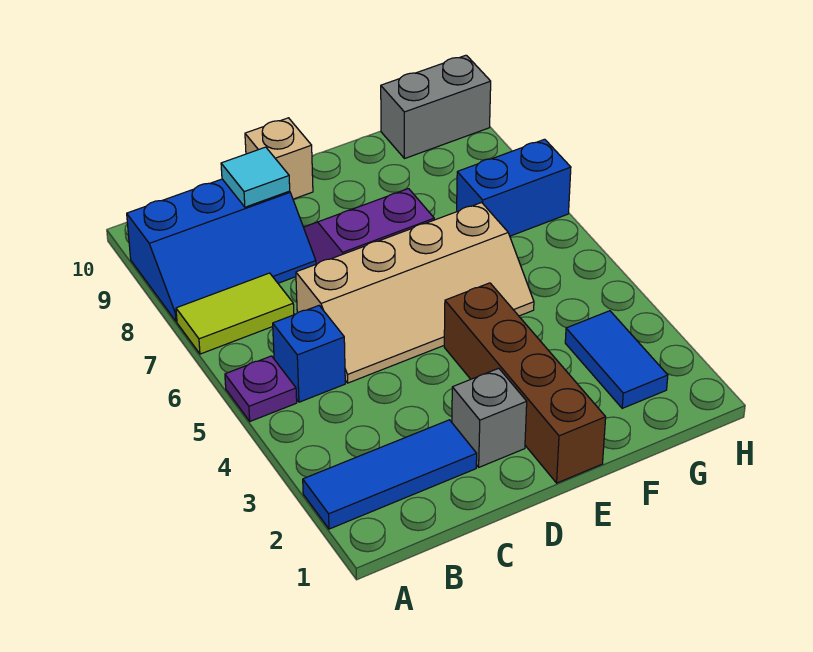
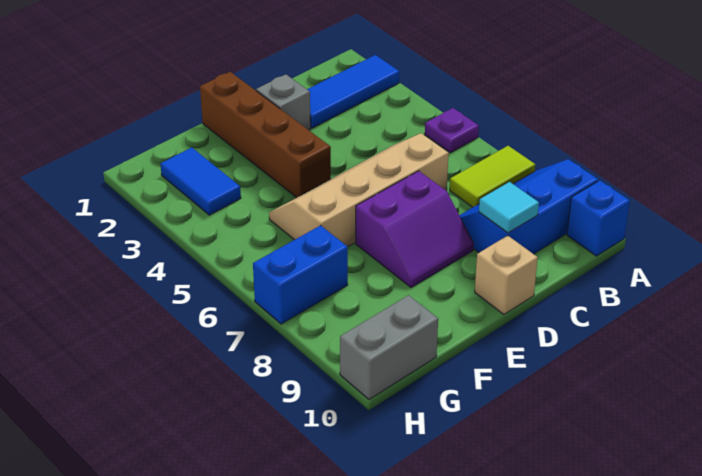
blue brick B5 level 1 -> blue brick A10 level 1

